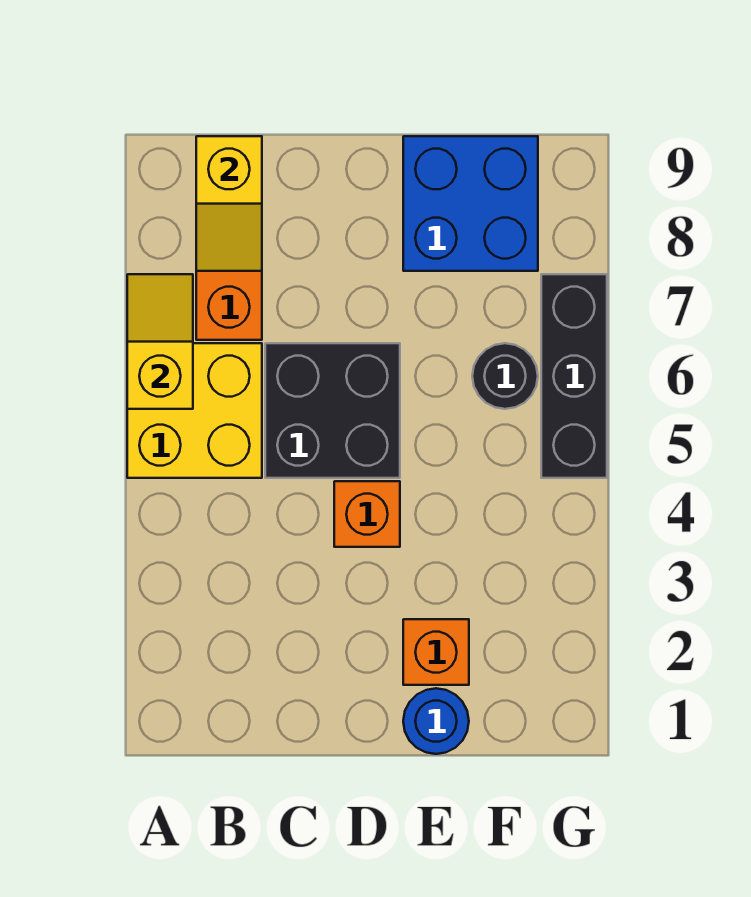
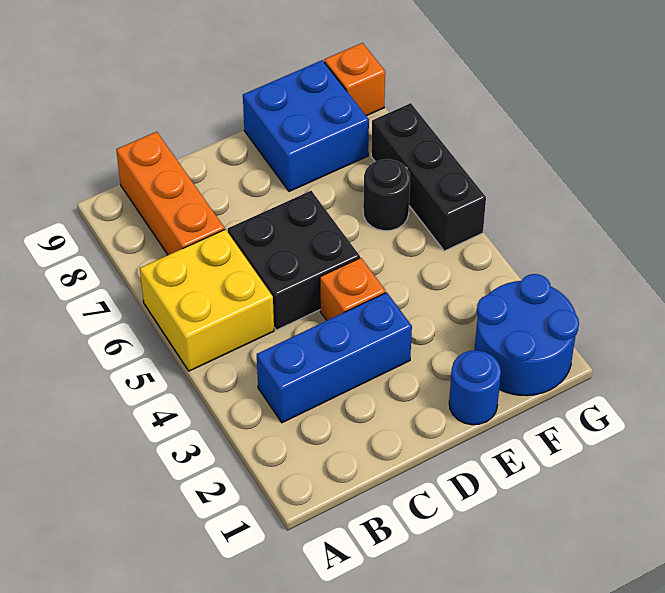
yellow slope A6:A7 level 2 top 6 -> none
none -> blue brick B3:D3 level 1
yellow slope B8:B9 level 2 top 9 -> none
orange brick E2 level 1 -> orange brick G9 level 1
none -> blue round brick F1:G2 level 1

